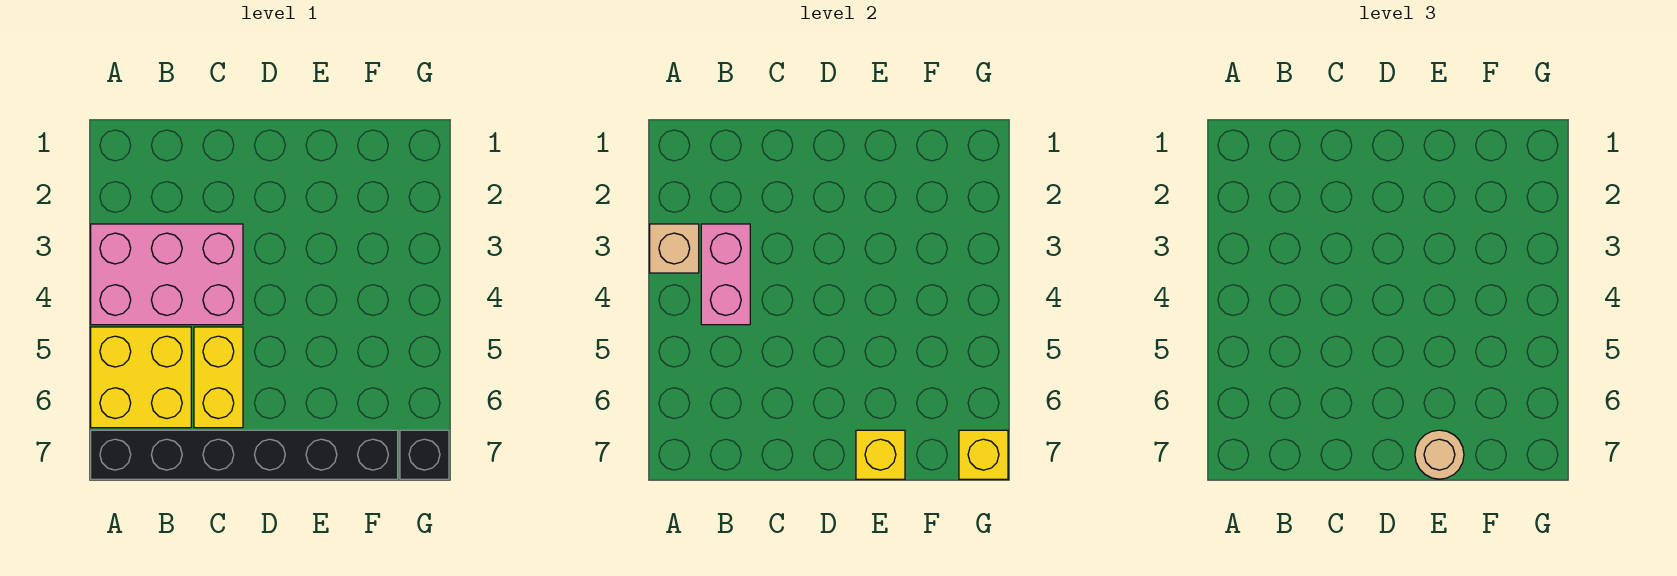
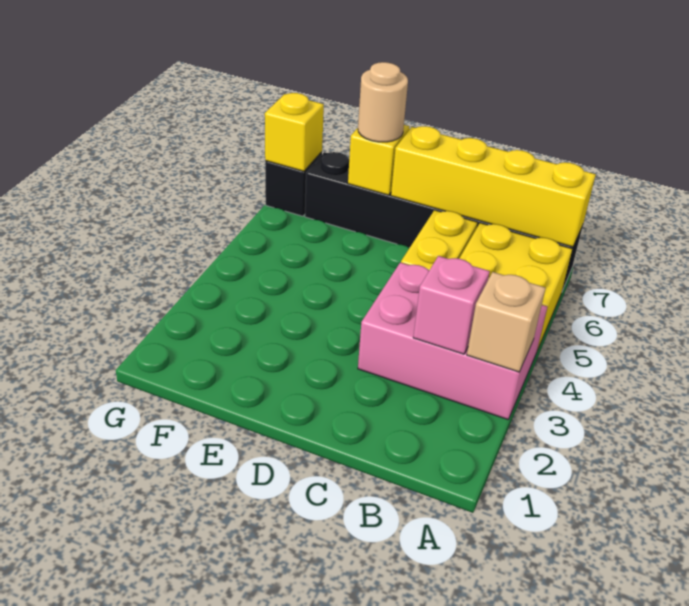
none -> yellow brick A7:D7 level 2
pink brick B3:B4 level 2 -> pink brick B3 level 2

